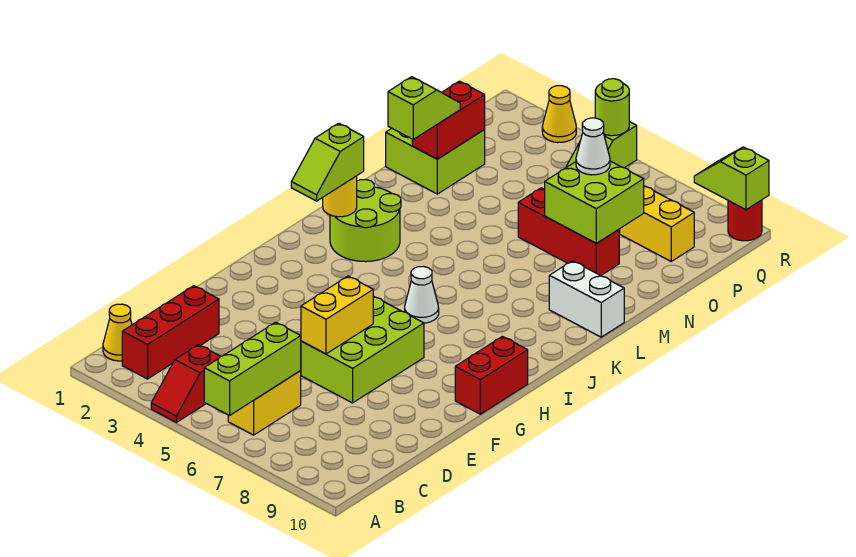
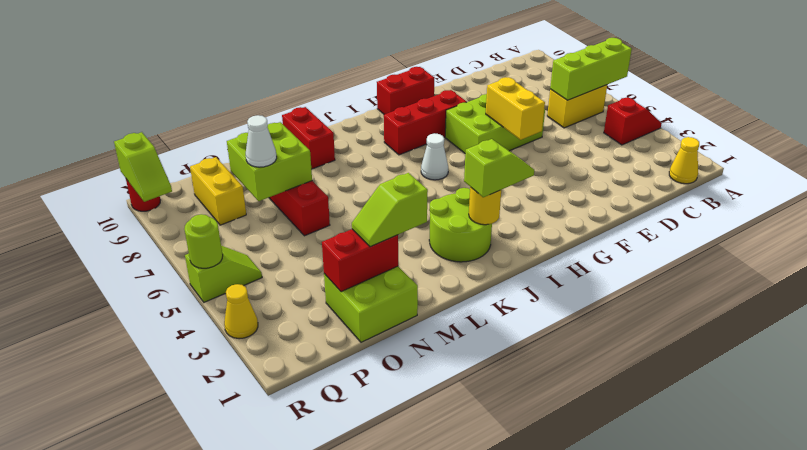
red brick B2:D2 level 1 -> red brick G8:I8 level 1
yellow brick E6:F6 level 2 -> yellow brick F5:F6 level 2
white brick L9:L10 level 1 -> red brick L9:L10 level 1

